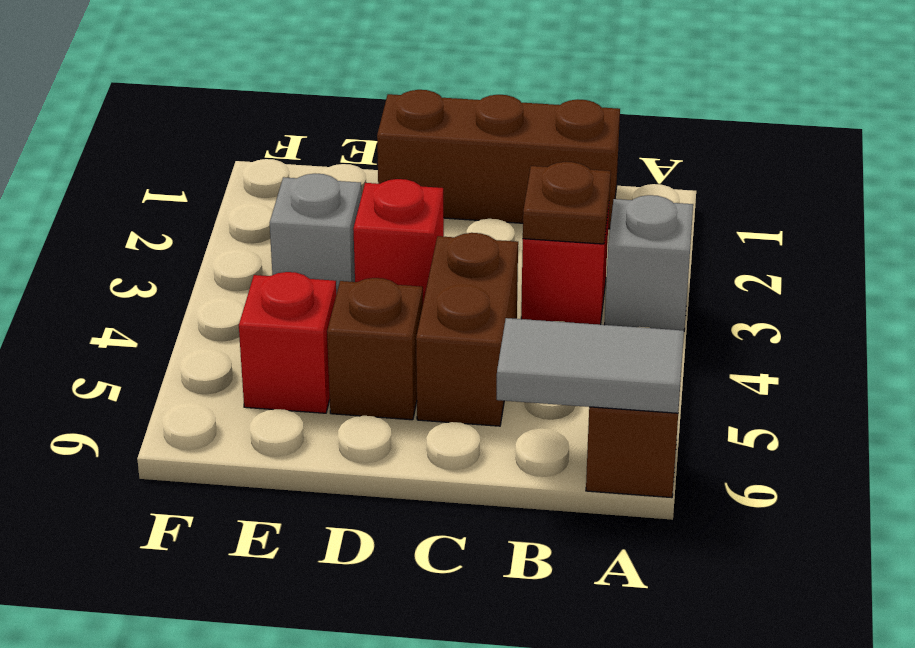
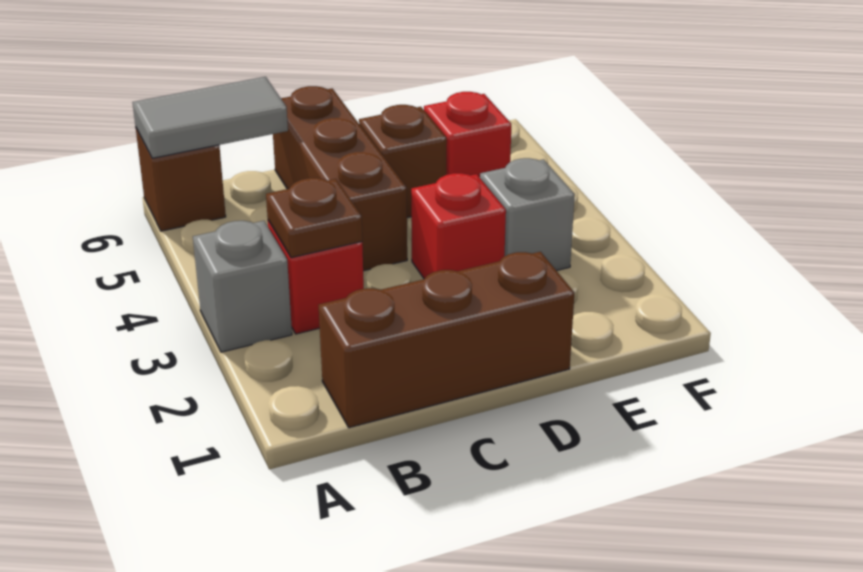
brown brick C4:C5 level 1 -> brown brick C4:C6 level 1

